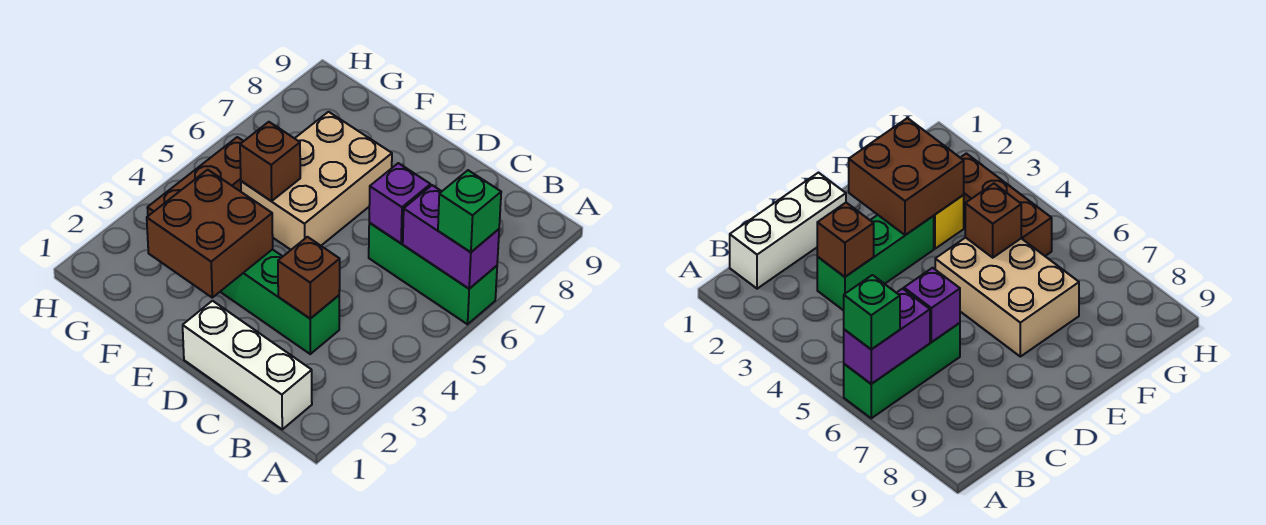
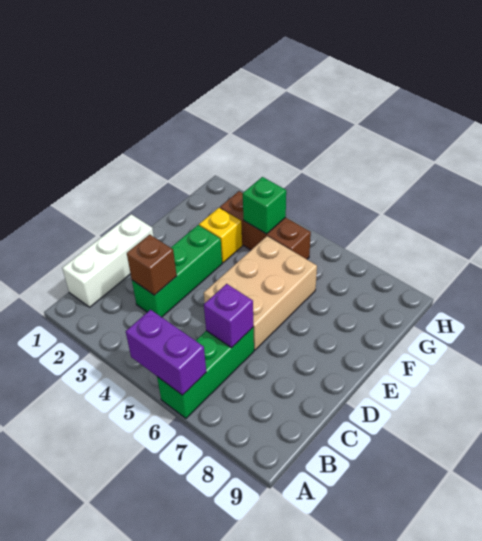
purple brick A6:B6 level 2 -> purple brick A5:A6 level 2
green brick A6 level 3 -> green brick G4 level 2
brown brick E2:F3 level 2 -> none
tan brick E5:F7 level 1 -> tan brick D5:F6 level 1
brown brick F5 level 2 -> none

